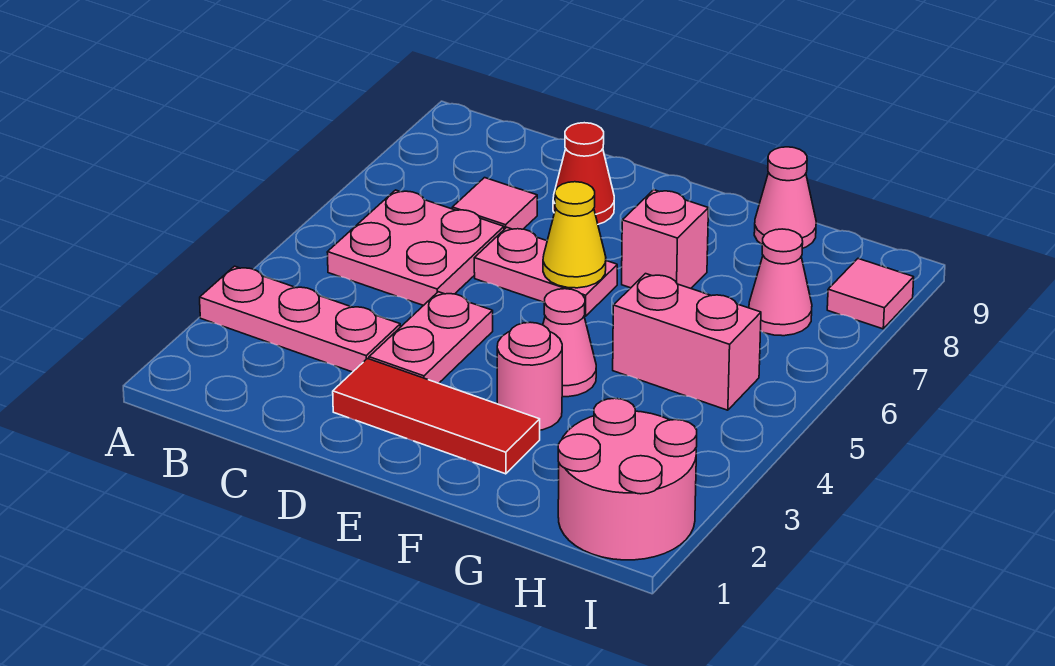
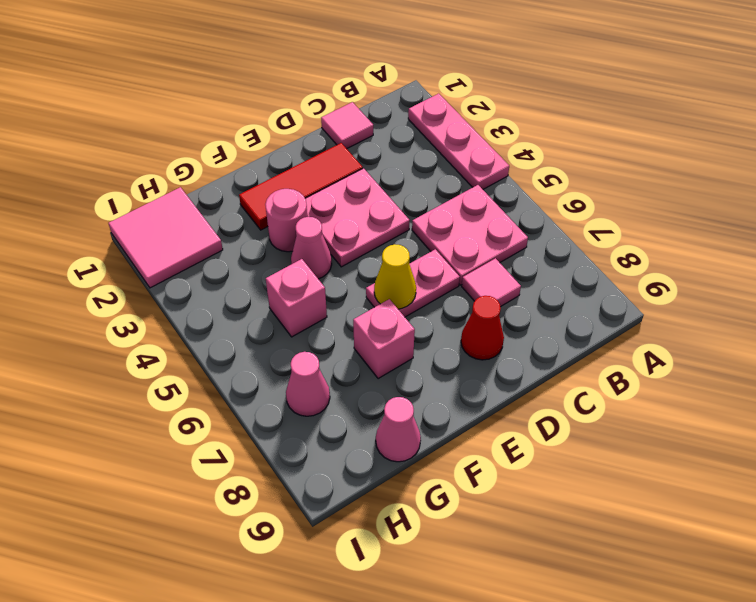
pink plate A3:C3 level 1 -> pink plate A2:A4 level 1
pink plate D3:D4 level 1 -> pink plate D3:E4 level 1
pink brick G5:H5 level 1 -> pink brick G5 level 1
pink round brick H1:I2 level 1 -> pink tile H1:I2 level 1
pink tile I8 level 1 -> pink tile C1 level 1

